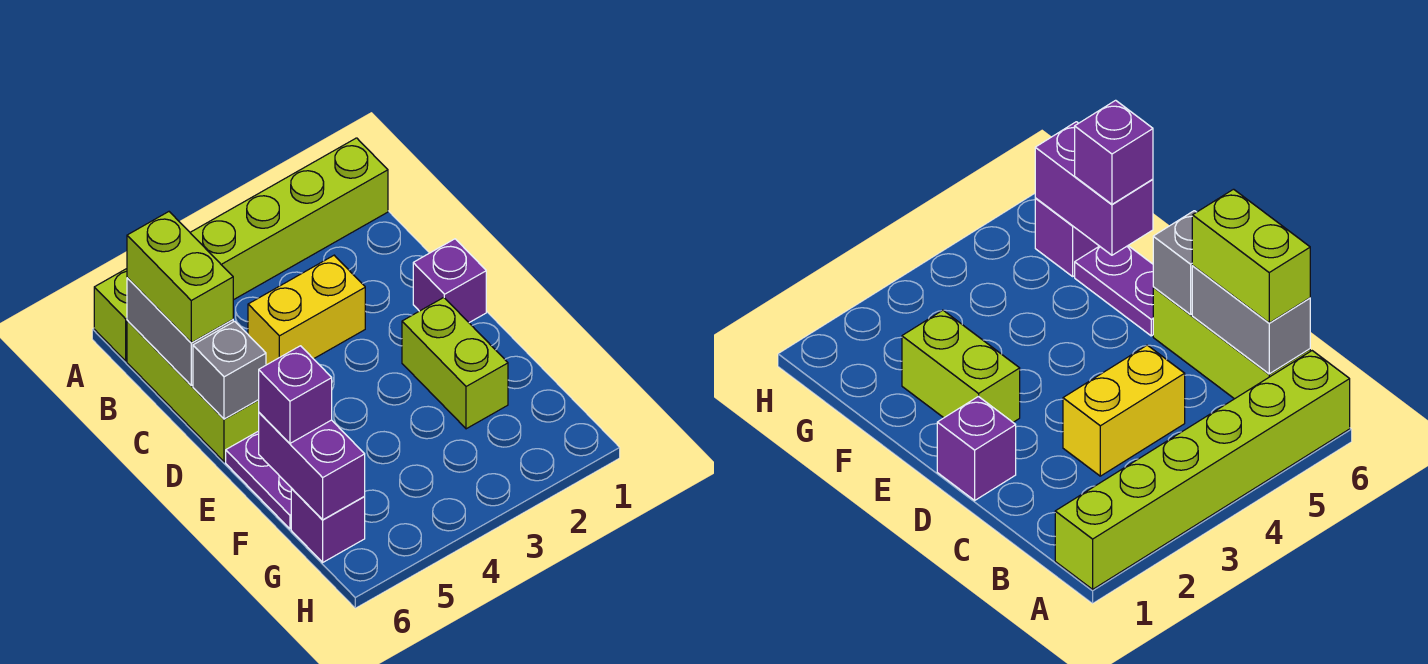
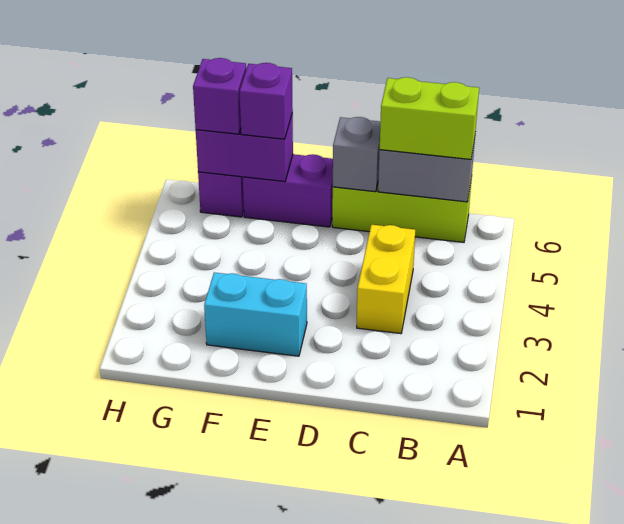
lime brick A1:A6 level 1 -> none
purple brick D1 level 1 -> purple brick G6 level 3
lime brick E2:F2 level 1 -> cyan brick E2:F2 level 1
purple plate E6:F6 level 1 -> purple brick E6:F6 level 1

